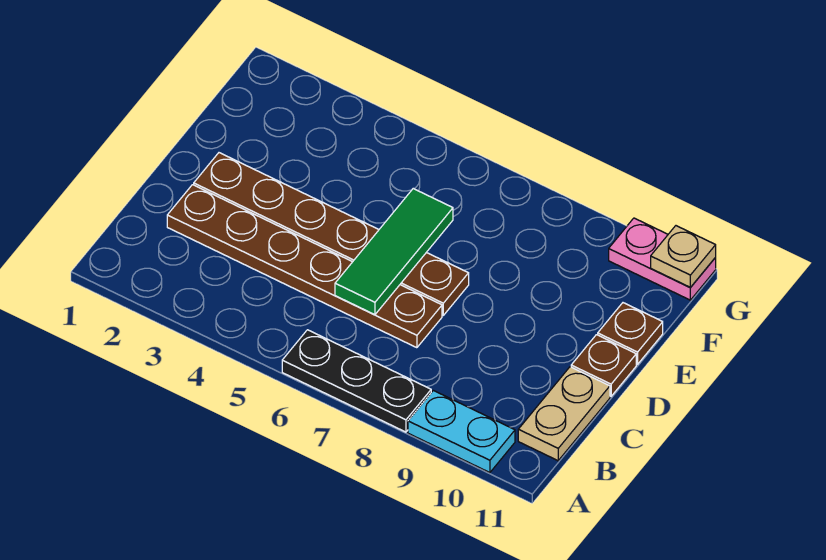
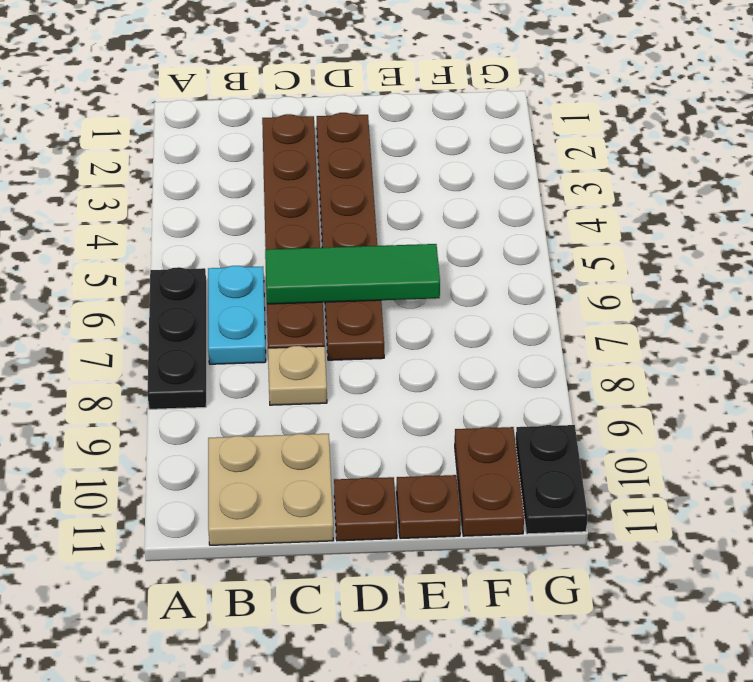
cyan plate A9:A10 level 1 -> cyan plate B6:B7 level 1
tan plate B11:C11 level 1 -> tan plate B10:C11 level 1
none -> brown plate F10:F11 level 1
pink plate G10:G11 level 1 -> black plate G10:G11 level 1
tan plate G11 level 2 -> tan plate C8 level 1

